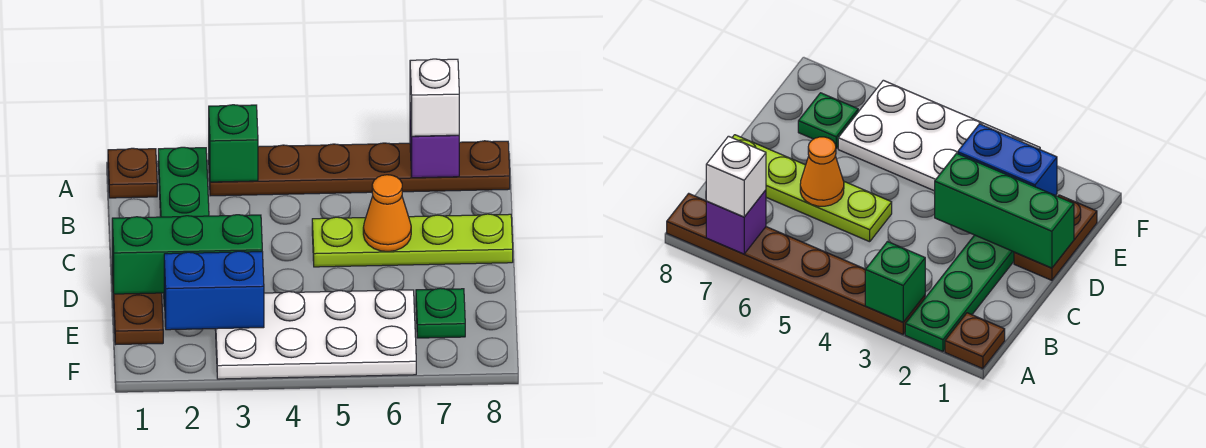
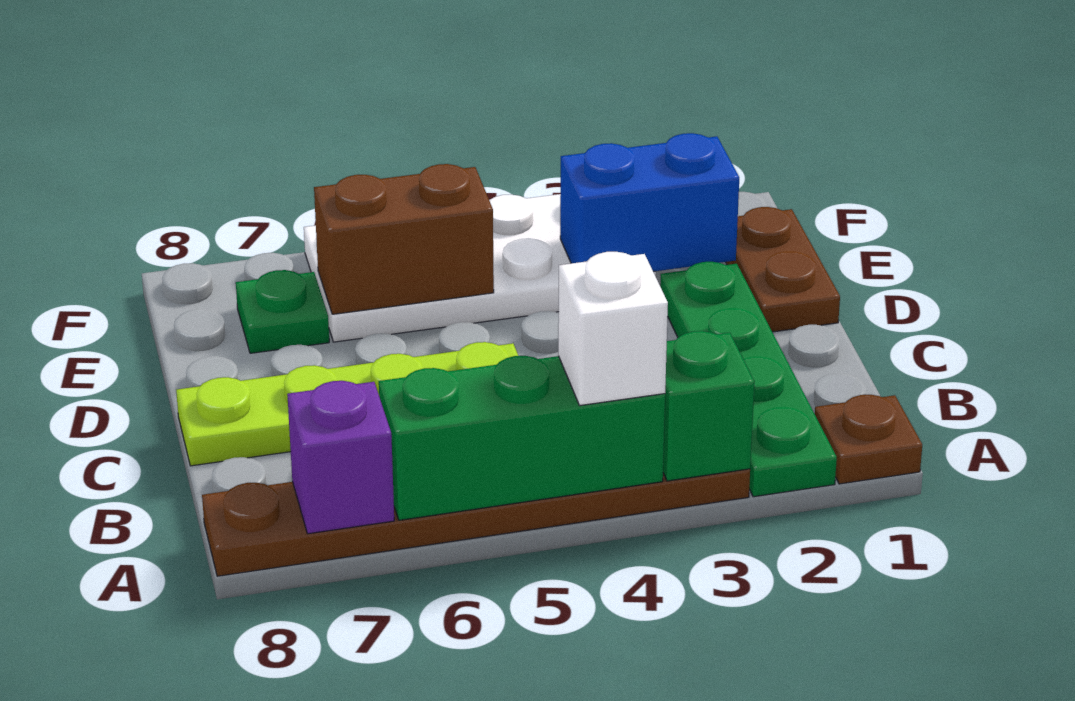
white brick A7 level 3 -> white brick A4 level 3
orange cone C6 level 2 -> none
green brick D1:D3 level 2 -> green brick A4:A6 level 2
none -> brown brick E5:E6 level 2

